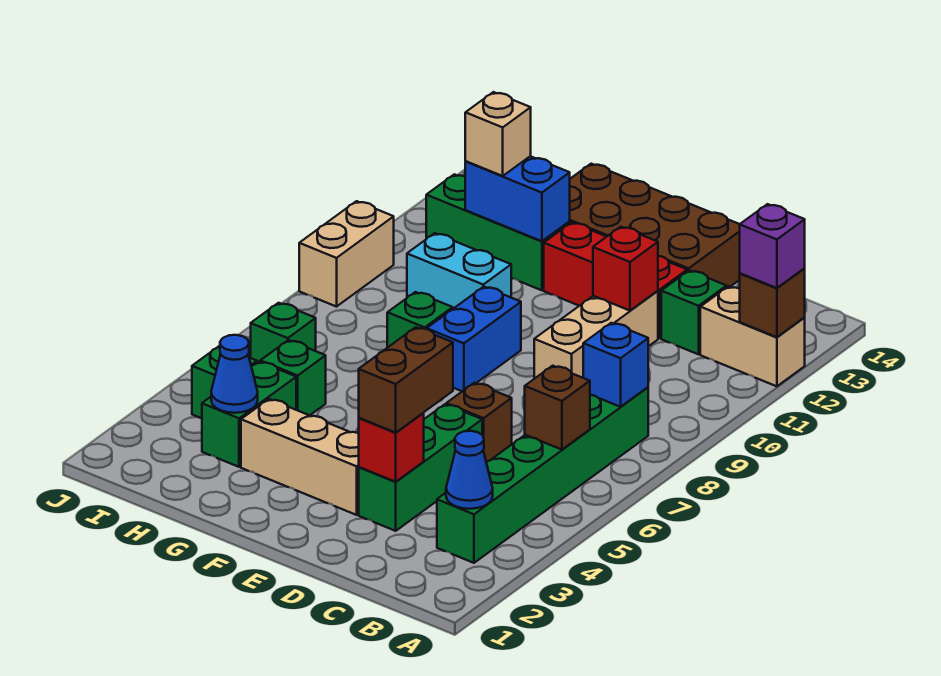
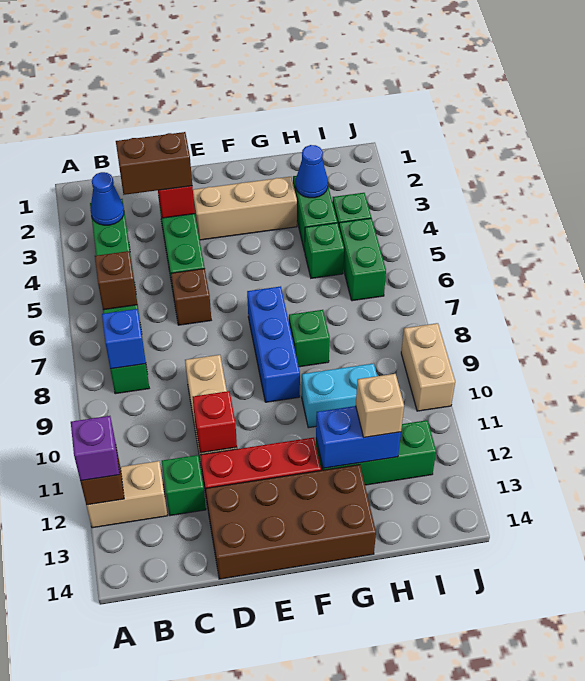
brown brick D3:D4 level 3 -> brown brick C3:D3 level 3
blue brick F8:F9 level 1 -> blue brick F7:F9 level 1
green brick I6 level 1 -> green brick I5:I6 level 1

